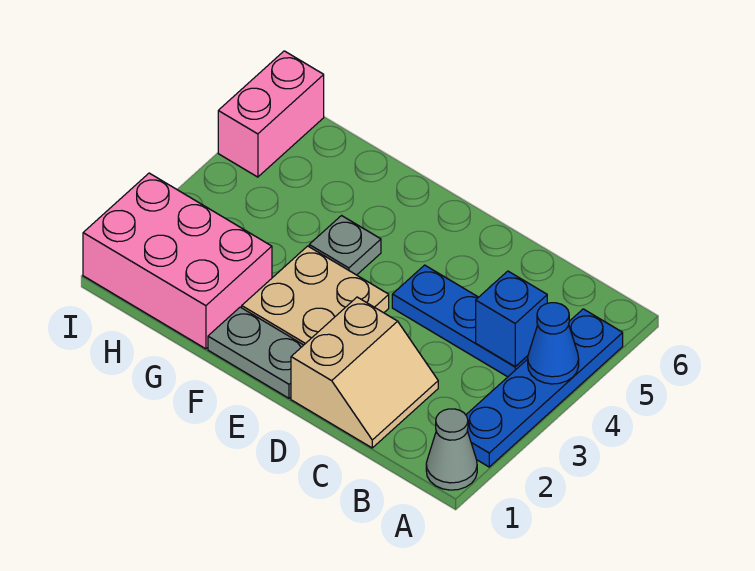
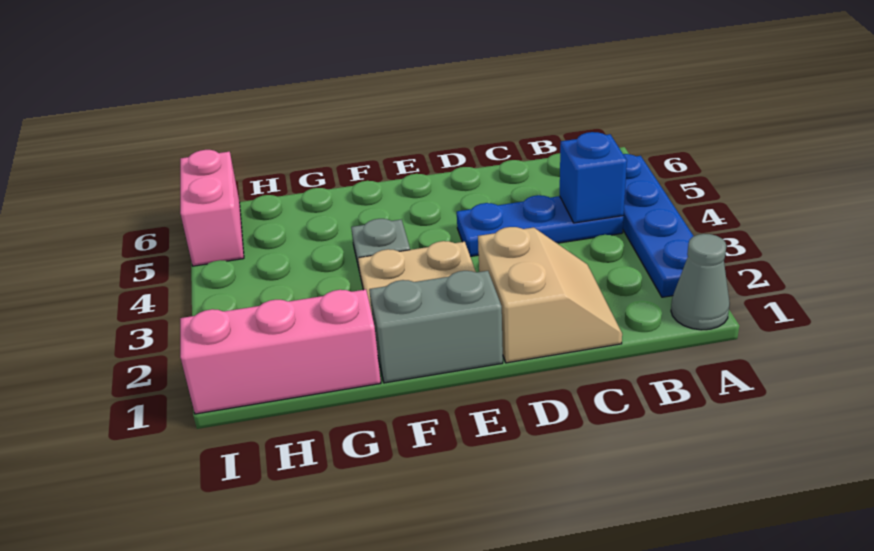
blue cone A4 level 2 -> none
grey plate E1:F1 level 1 -> grey brick E1:F1 level 1
pink brick G1:I2 level 1 -> pink brick G1:I1 level 1

